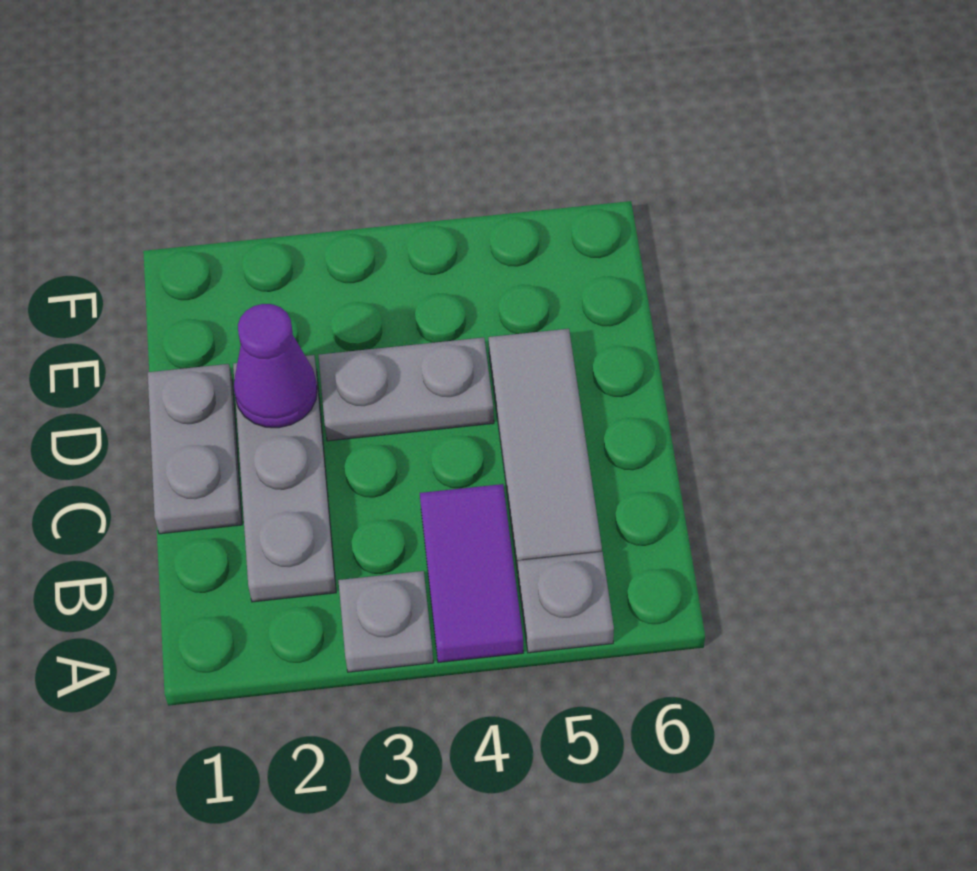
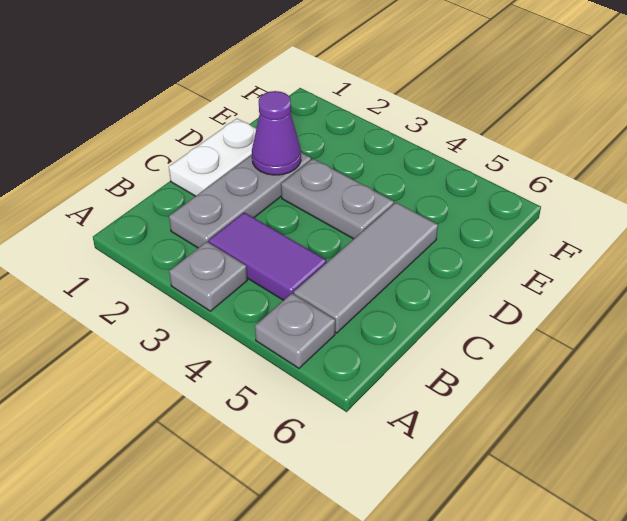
purple tile A4:B4 level 1 -> purple tile B3:B4 level 1
grey plate C1:D1 level 1 -> white plate C1:D1 level 1

